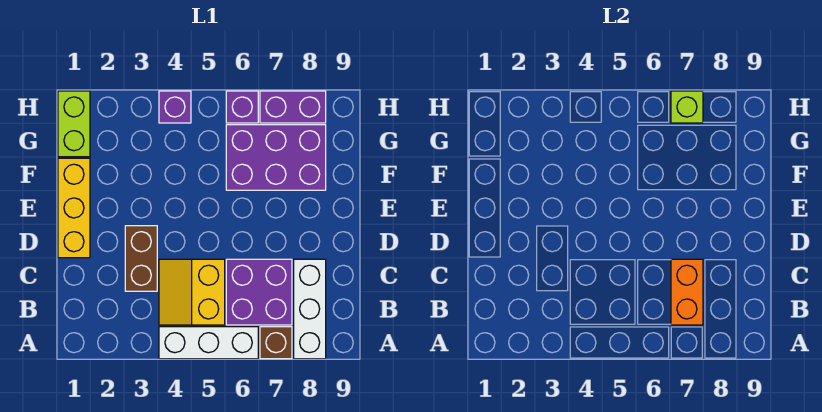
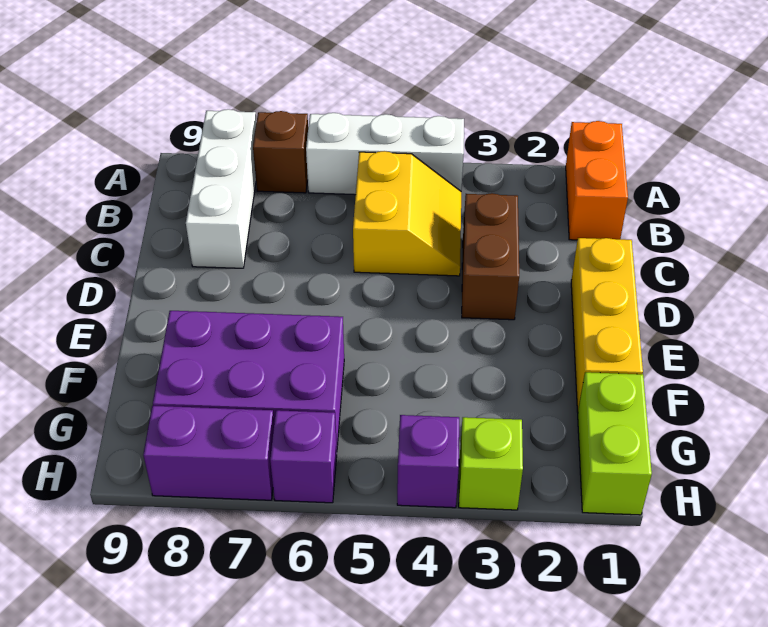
purple brick B6:C7 level 1 -> none
orange brick B7:C7 level 2 -> orange brick A1:B1 level 1
lime brick H7 level 2 -> lime brick H3 level 1

